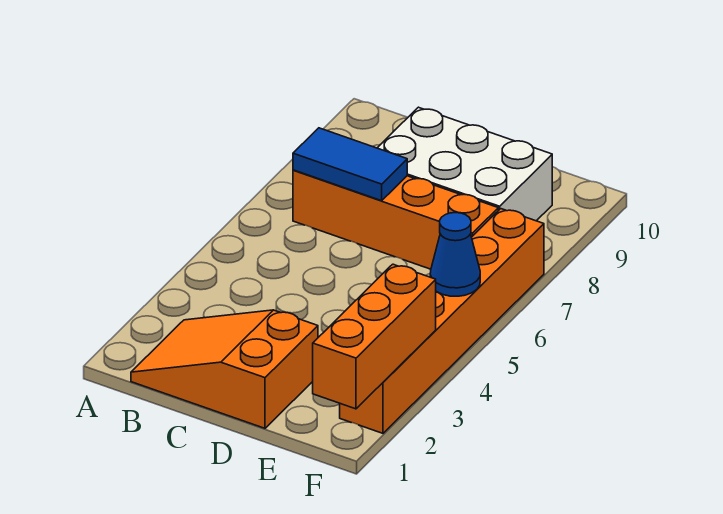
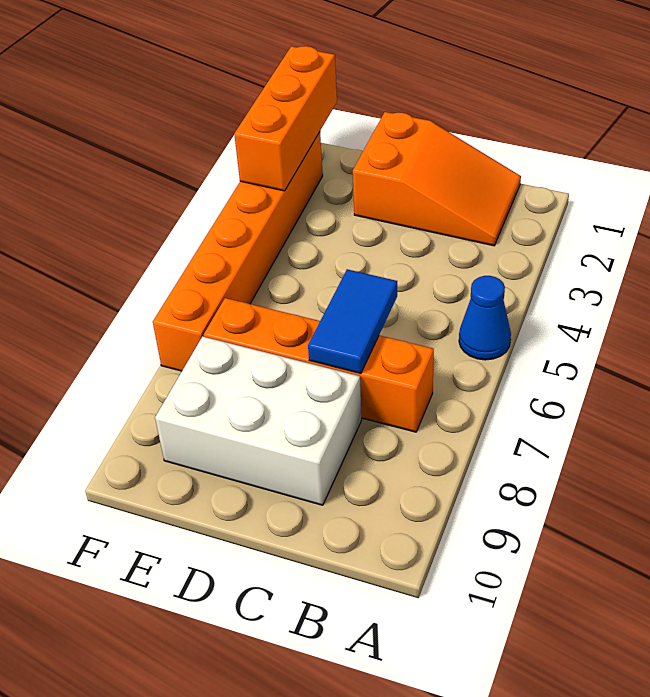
blue tile B7:C7 level 2 -> blue tile C6:C7 level 2
blue cone F5 level 2 -> blue cone A5 level 1

